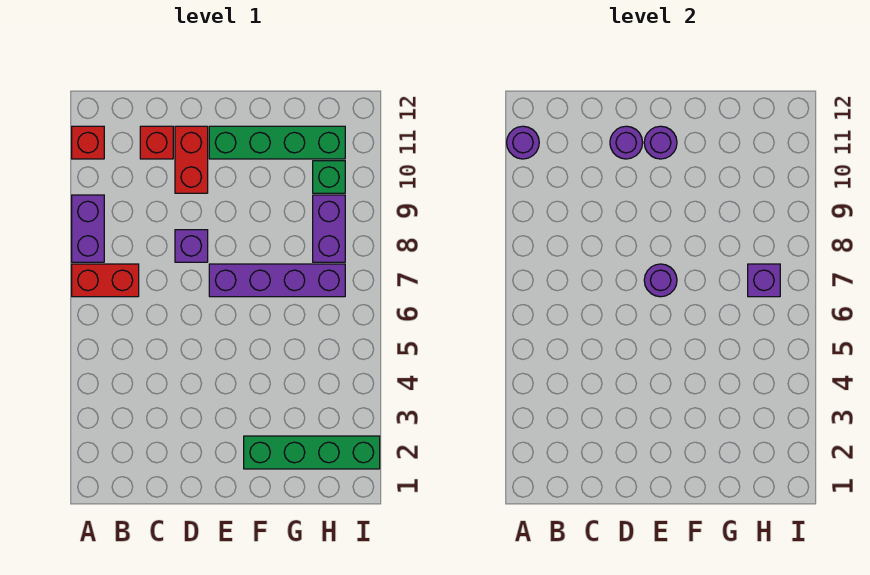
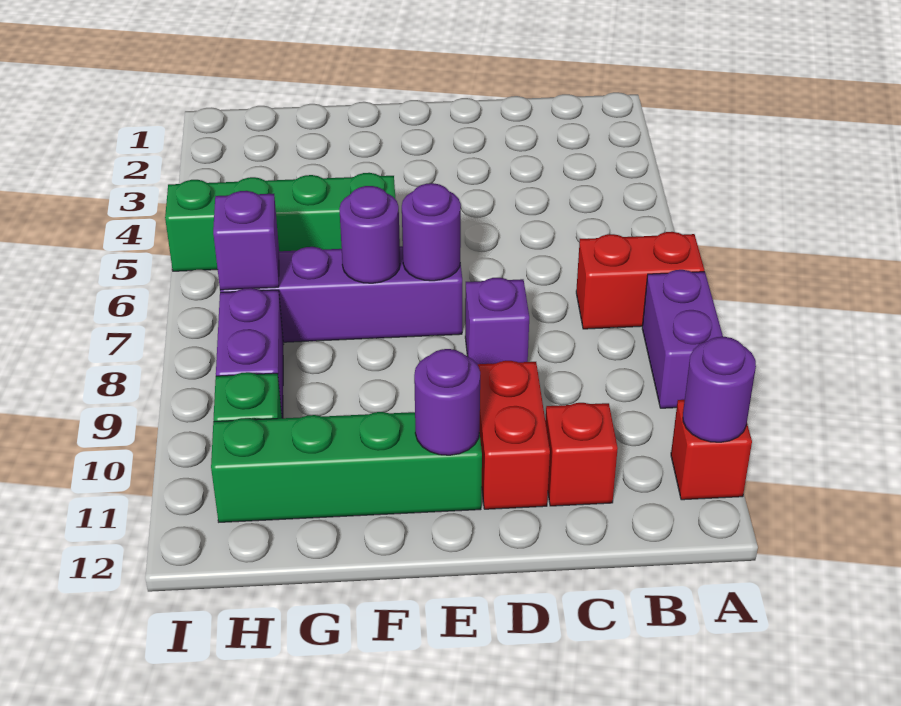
purple round brick D11 level 2 -> purple round brick F7 level 2
green brick F2:I2 level 1 -> green brick F5:I5 level 1

